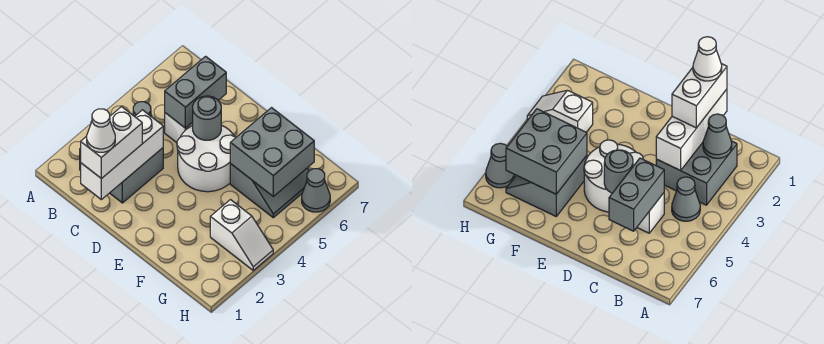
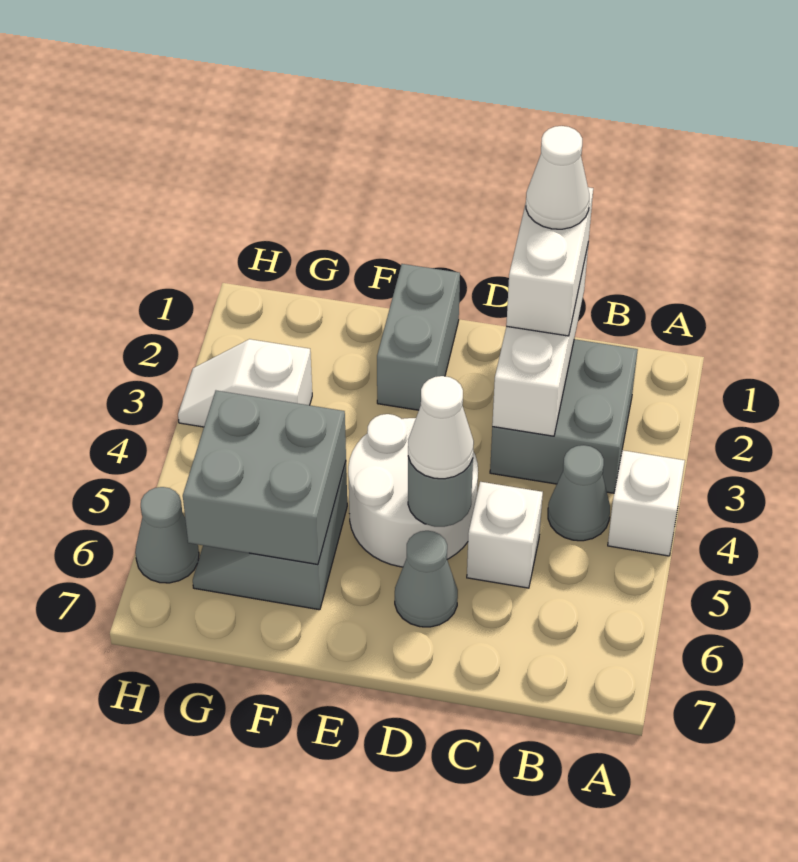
none -> white brick A4 level 1
grey cone B2 level 2 -> grey cone D6 level 1
grey brick C5:C6 level 2 -> grey brick E1:E2 level 1
none -> white cone D5 level 3

